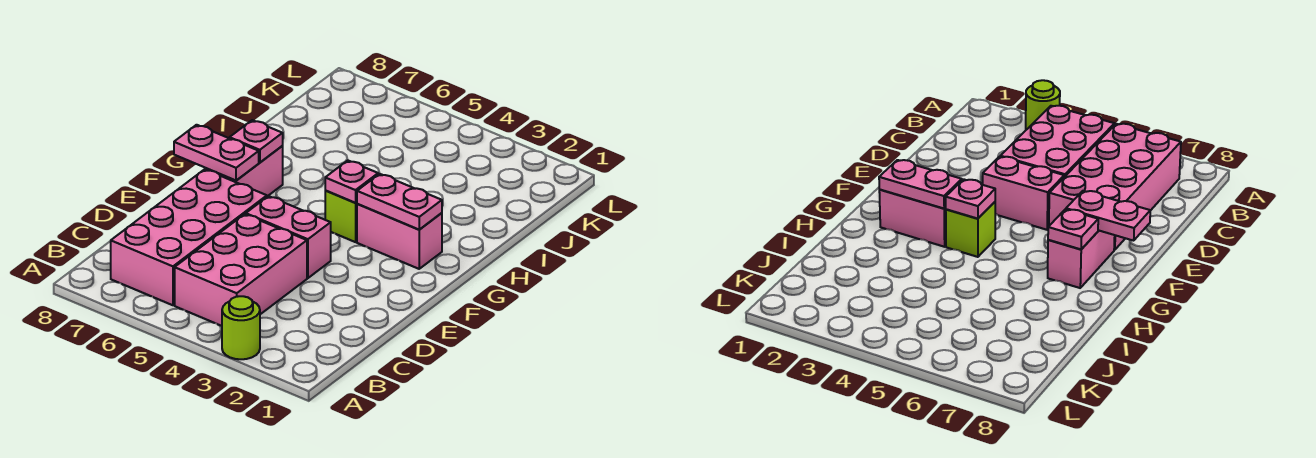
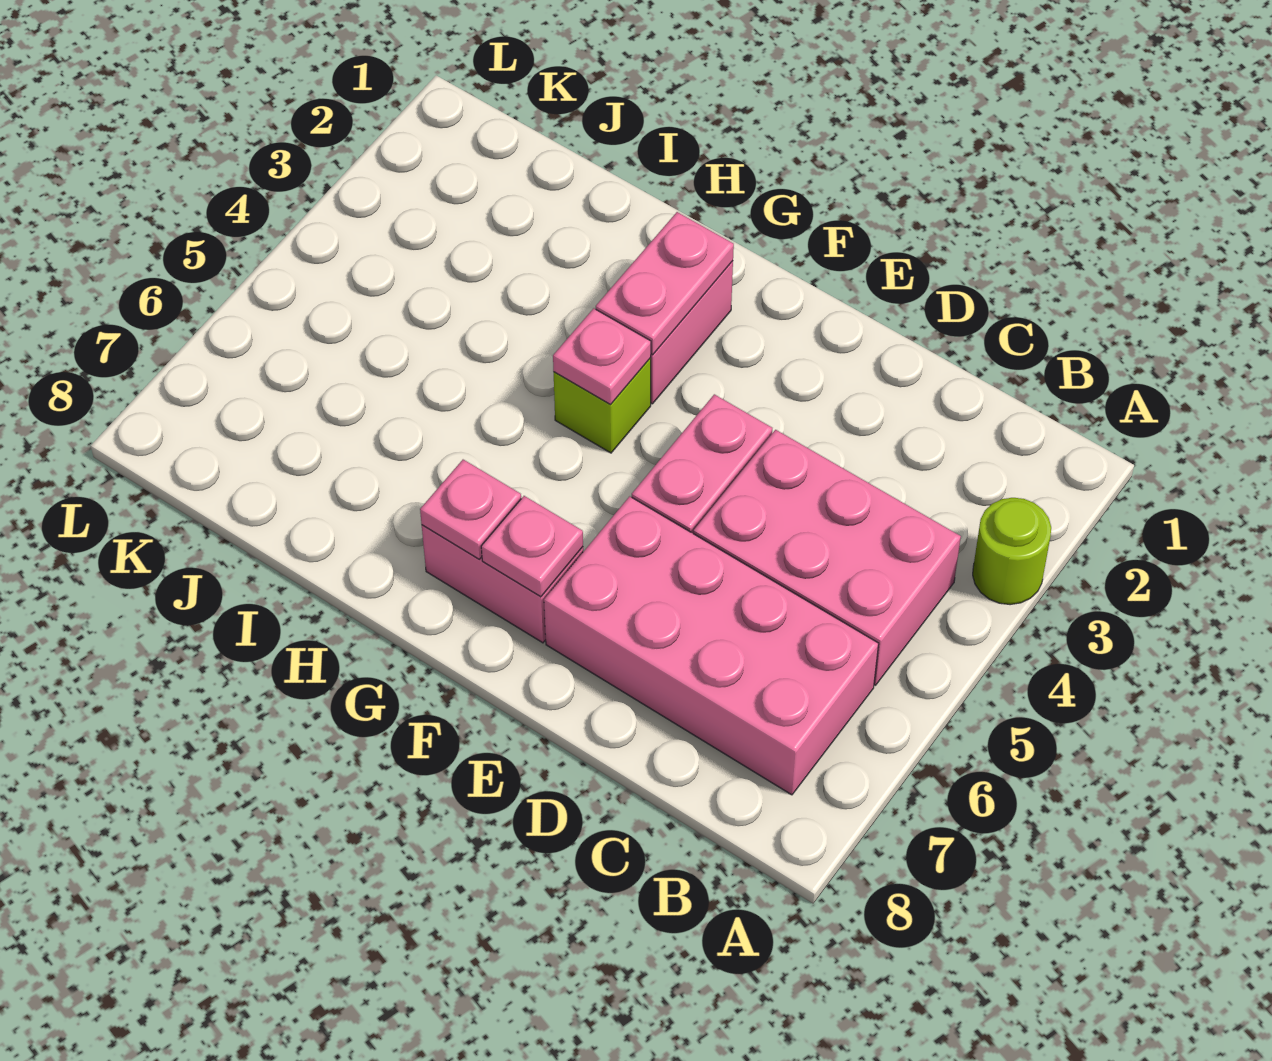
pink plate F7:F8 level 2 -> pink plate F7 level 2

